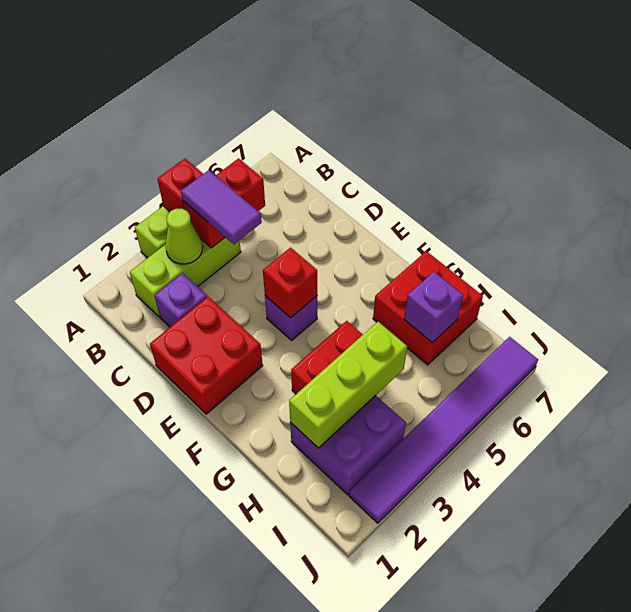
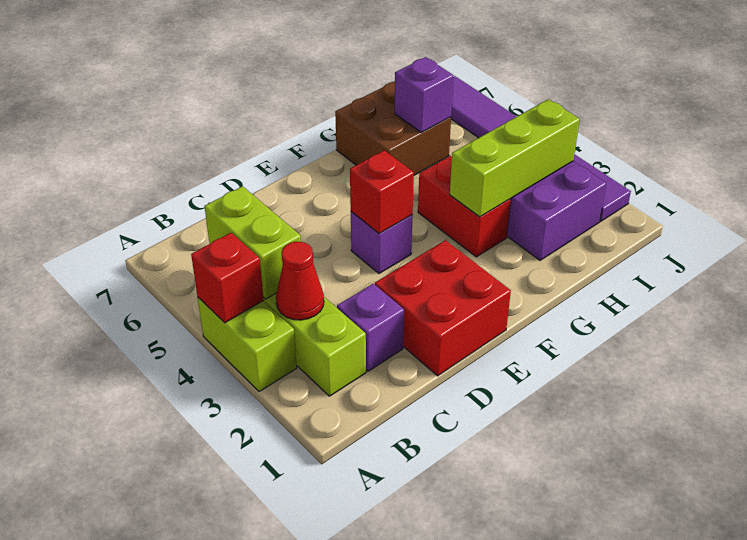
lime cone B3 level 2 -> red cone B3 level 2
red brick B4:B5 level 2 -> lime brick B4:B5 level 2
purple tile B4:C4 level 3 -> none
red brick G6:H7 level 1 -> brown brick G6:H7 level 1
lime brick H2:H4 level 2 -> lime brick G3:I3 level 2

